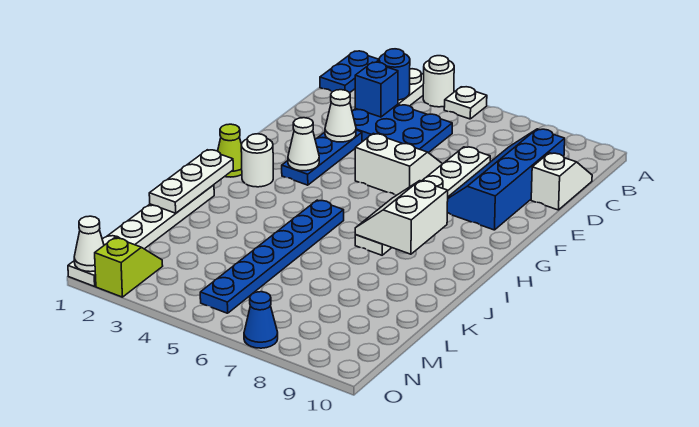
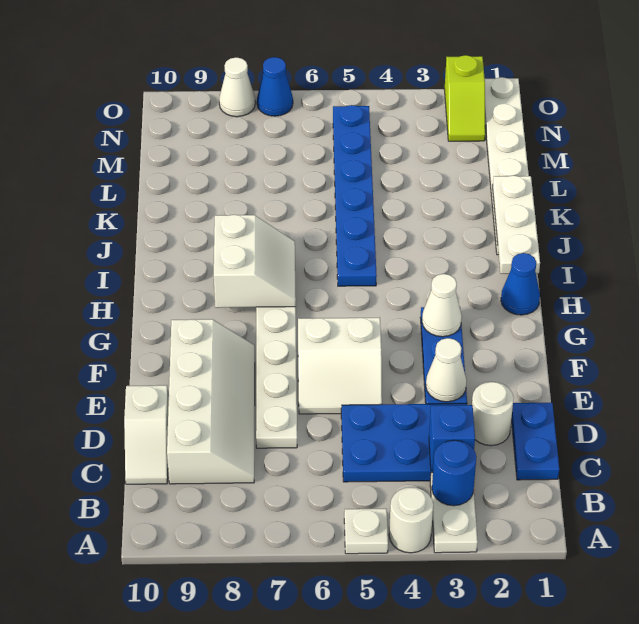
blue plate A1:B1 level 1 -> blue plate C1:D1 level 1
blue slope C8:F9 level 1 top 9 -> white slope C8:F9 level 1 top 9
lime cone H1 level 1 -> blue cone H1 level 1
white round brick H2 level 1 -> white round brick D2 level 1
white cone O1 level 2 -> white cone O8 level 1

